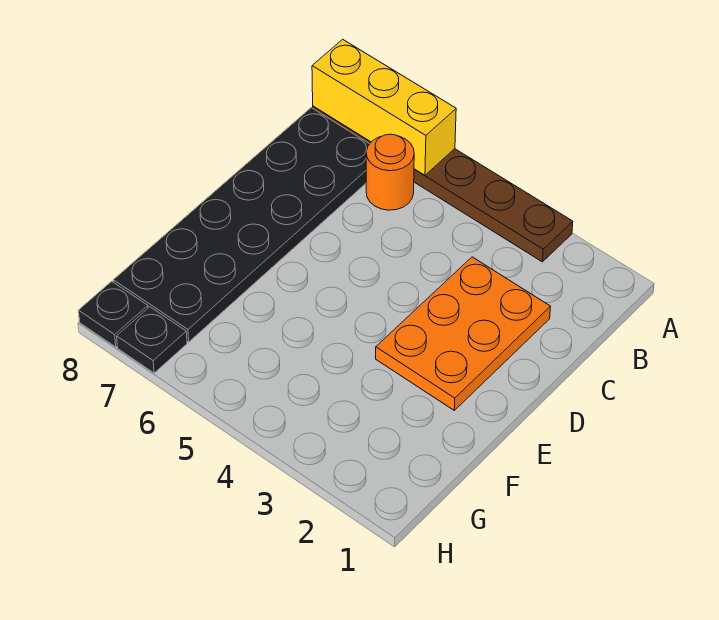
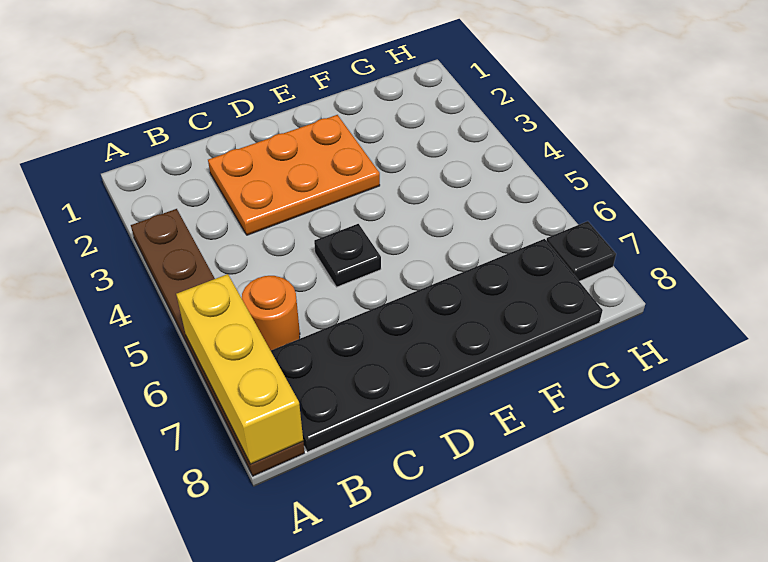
black plate H8 level 1 -> black plate D5 level 1

